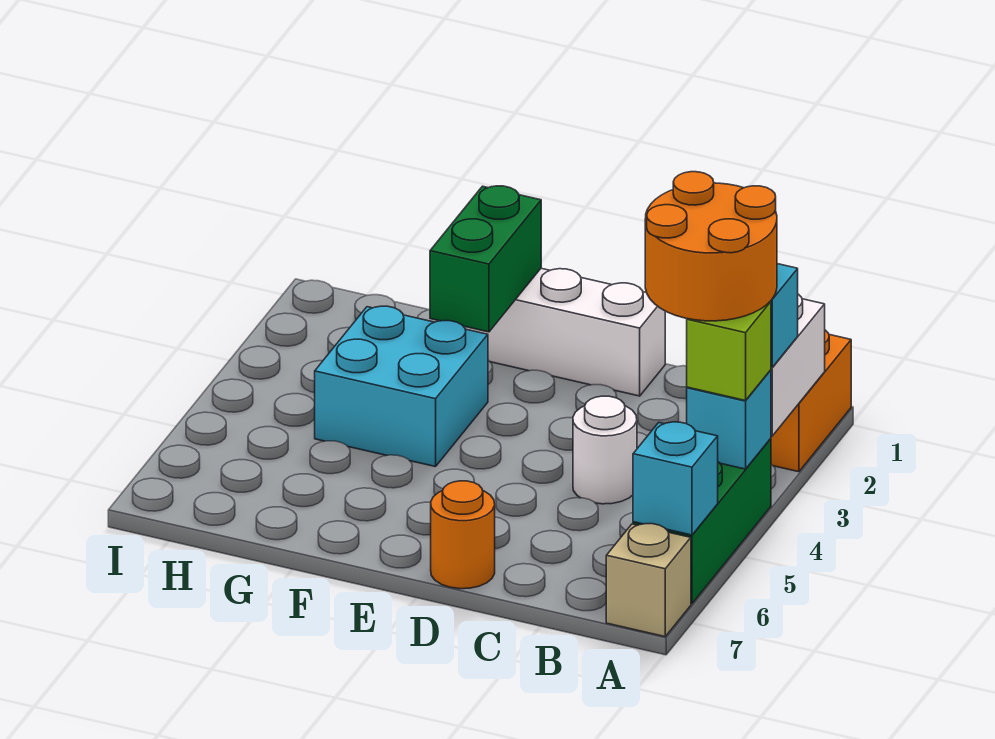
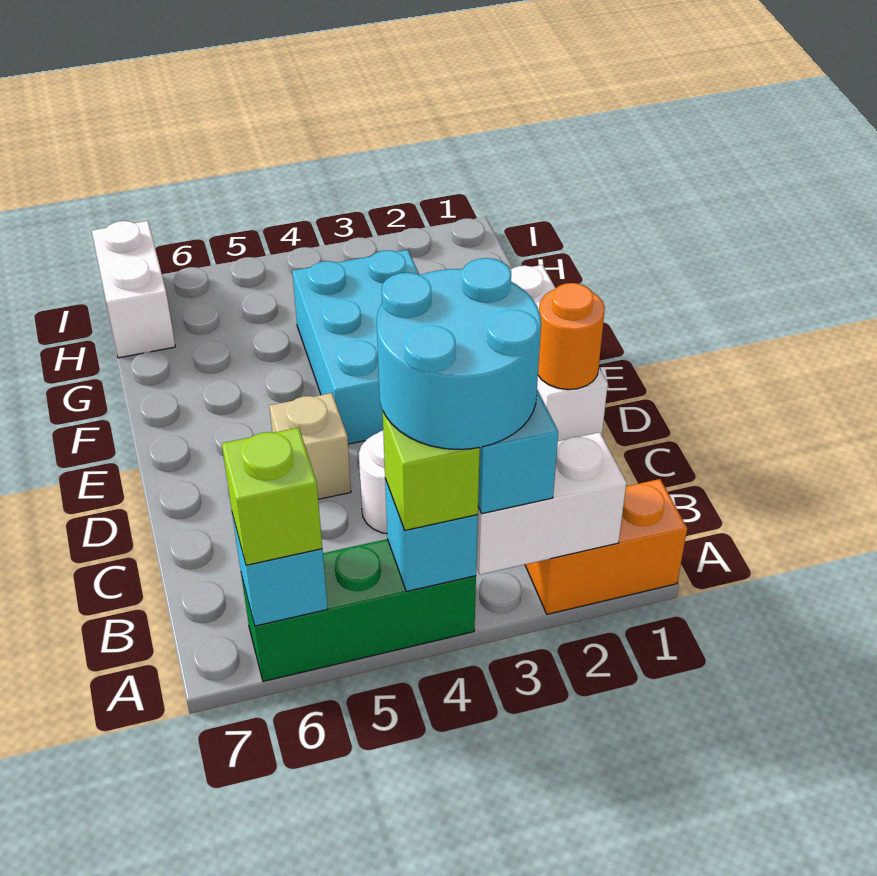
orange round brick A3:B4 level 4 -> cyan round brick A3:B4 level 4
none -> lime brick A6 level 3
tan brick A7 level 1 -> tan brick D5 level 1
orange round brick D7 level 1 -> orange round brick D1 level 2
green brick F1:F2 level 2 -> none
cyan brick F3:G4 level 1 -> cyan brick E3:G4 level 1
none -> white brick H7:I7 level 1

